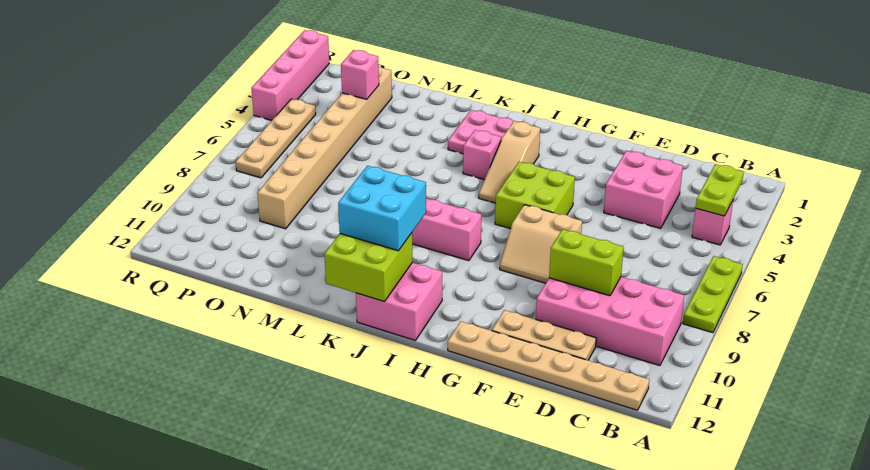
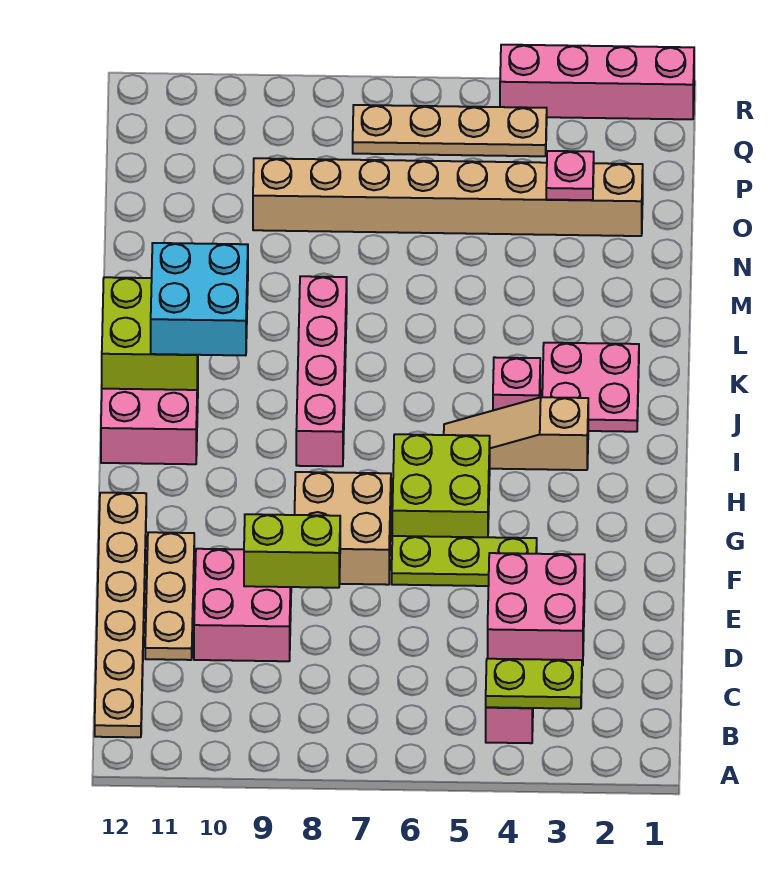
lime plate A6:A8 level 1 -> lime plate F4:F6 level 1
pink brick B9:E10 level 1 -> pink brick D9:E10 level 1
lime brick D9:E9 level 2 -> lime brick E8:E9 level 2
tan slope F7:G8 level 1 top 7 -> tan brick F7:G8 level 1
pink brick O3 level 2 -> pink plate O3 level 2

